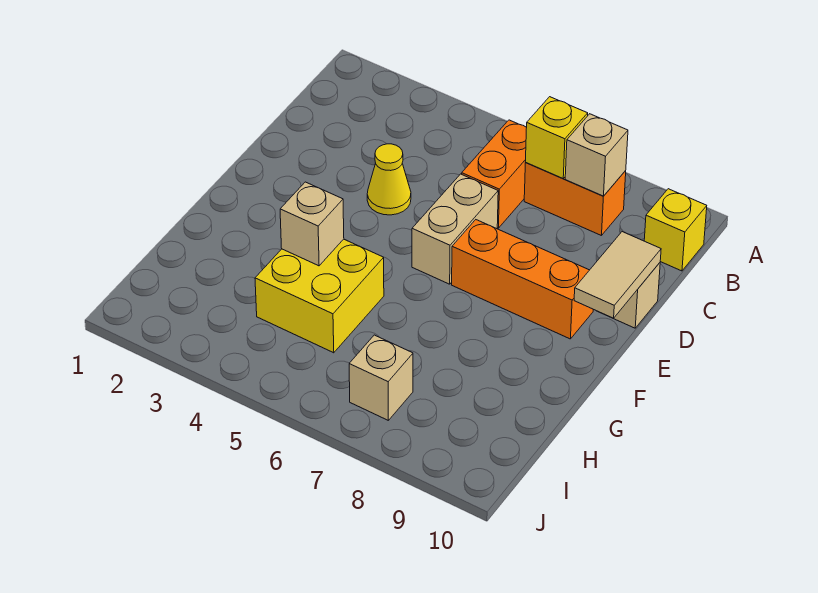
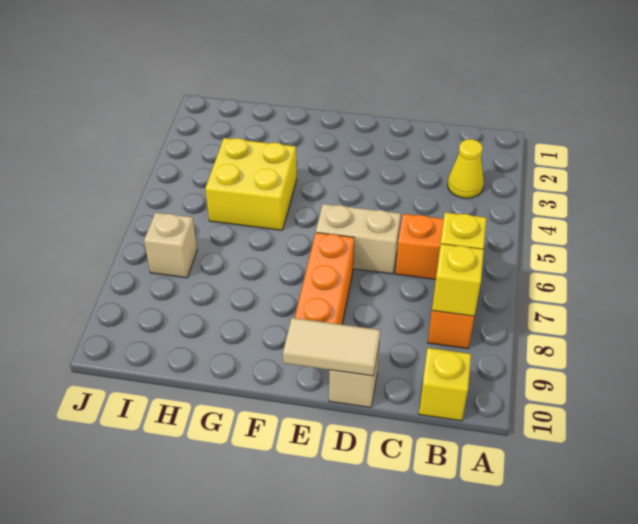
tan brick B8 level 2 -> yellow brick B8 level 2
yellow cone D4 level 1 -> yellow cone B3 level 1
tan brick G4 level 2 -> none

